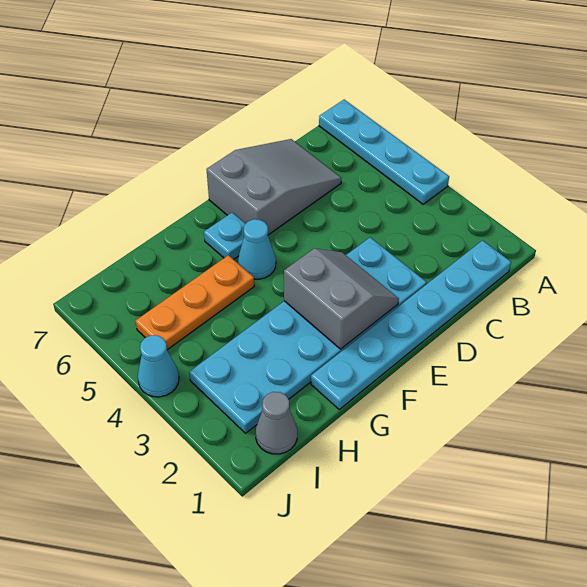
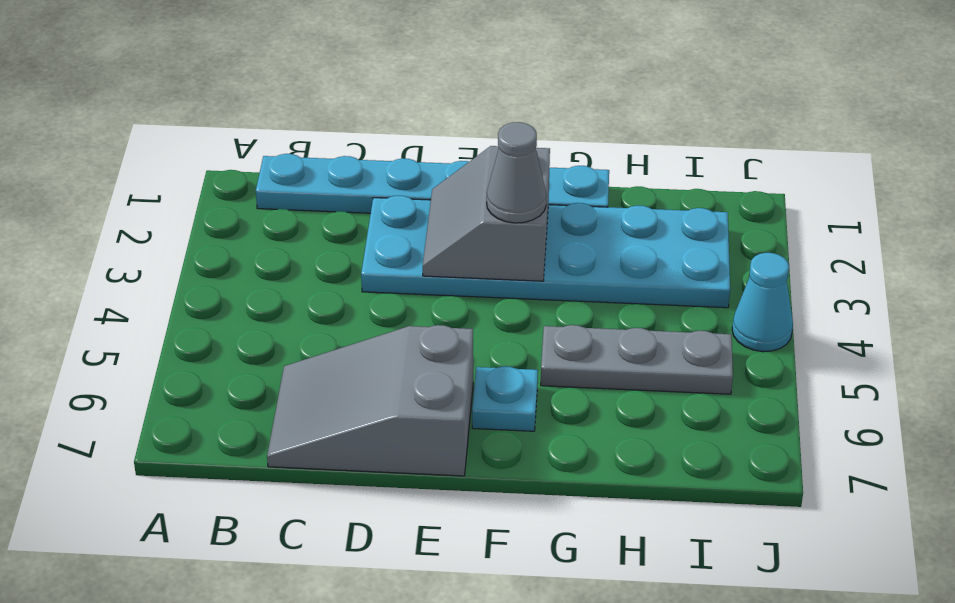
cyan plate A4:A7 level 1 -> none
cyan cone F5 level 1 -> none
orange plate G5:I5 level 1 -> grey plate G5:I5 level 1
grey cone I1 level 1 -> grey cone F3 level 3

